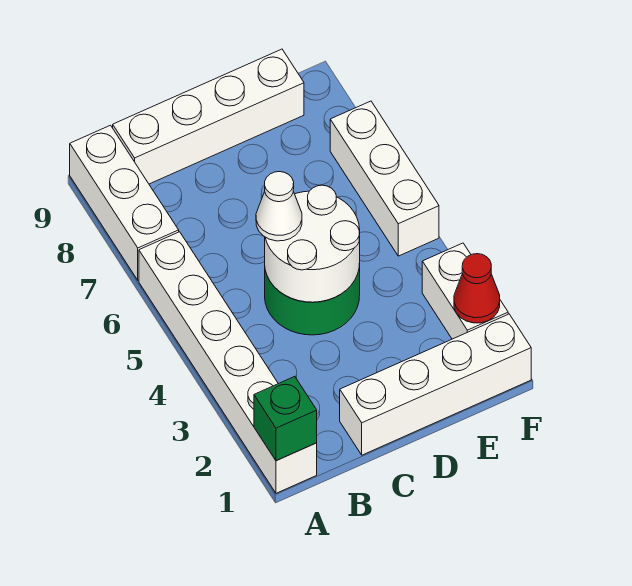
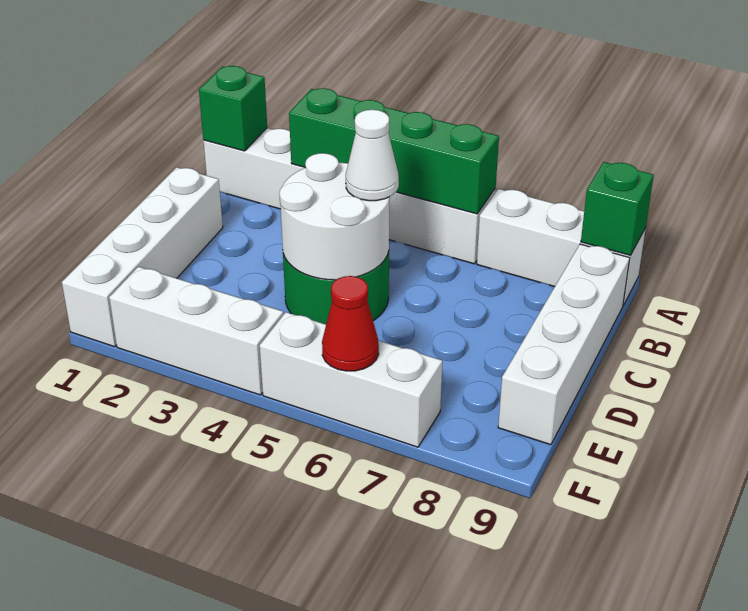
none -> green brick A3:A6 level 2
none -> green brick A9 level 2
white brick F2:F3 level 1 -> white brick F2:F4 level 1
red cone F2 level 2 -> red cone F6 level 2

